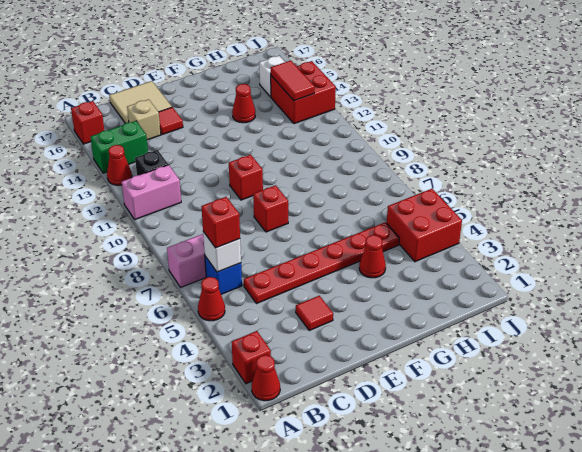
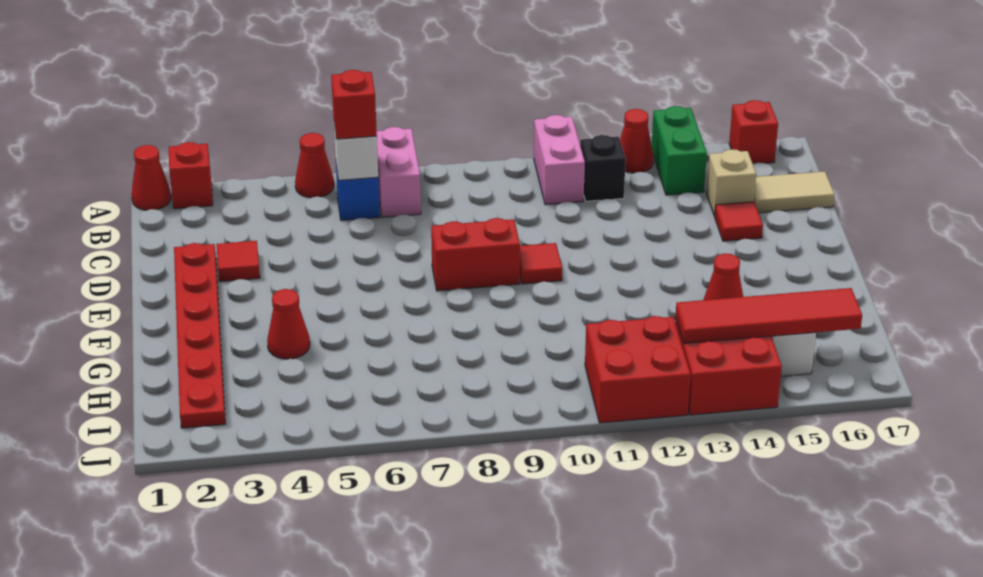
red plate C5:H5 level 1 -> red plate D2:I2 level 1
tan tile C16:D17 level 1 -> tan tile C16:C17 level 1
red brick E8 level 1 -> red brick E8:E9 level 1
red brick E10 level 1 -> red tile E10 level 1
red brick I4:J5 level 1 -> red brick I11:J12 level 1
red tile I13:I14 level 2 -> red tile I13:I16 level 2

